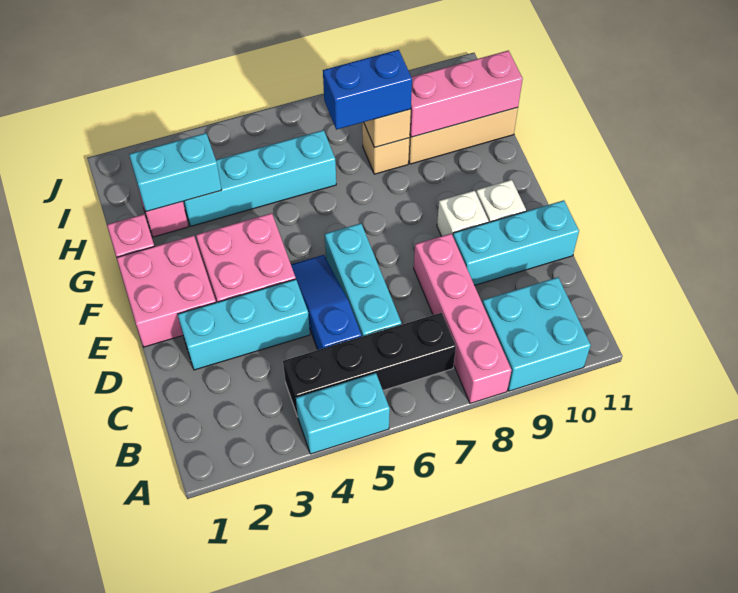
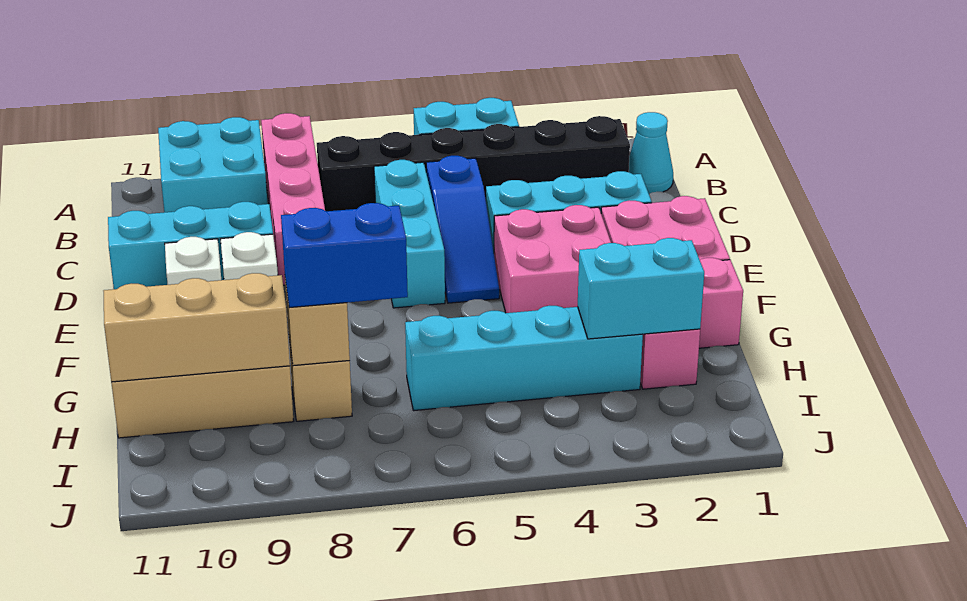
none -> cyan cone B1 level 1
black brick B4:B7 level 1 -> black brick B2:B7 level 1
pink brick H9:H11 level 2 -> tan brick H9:H11 level 2

